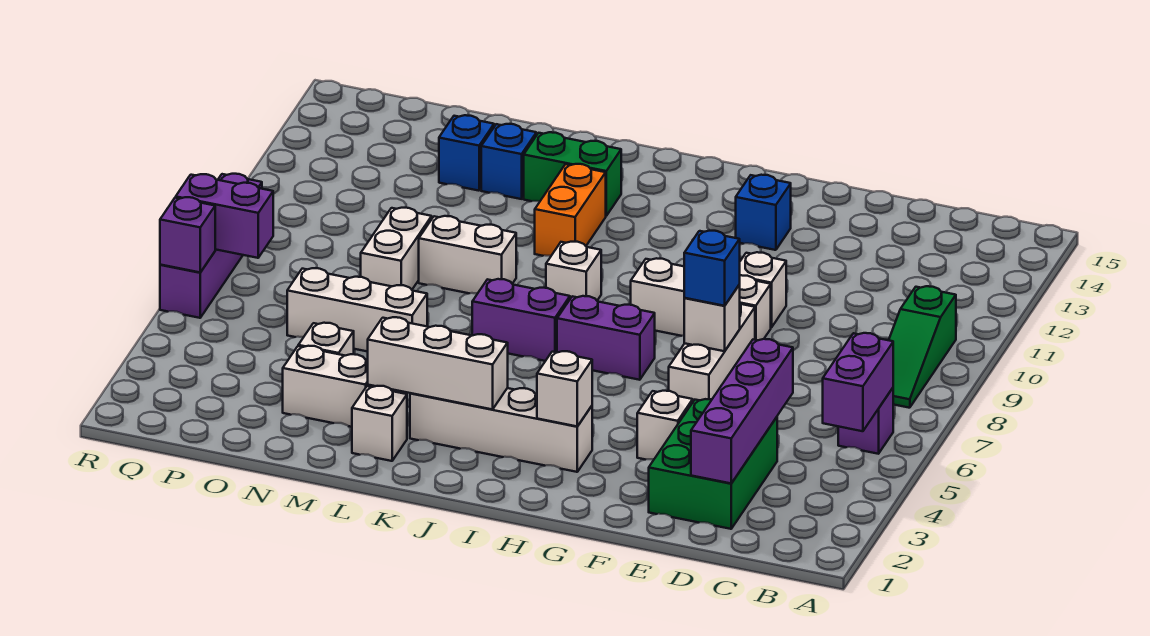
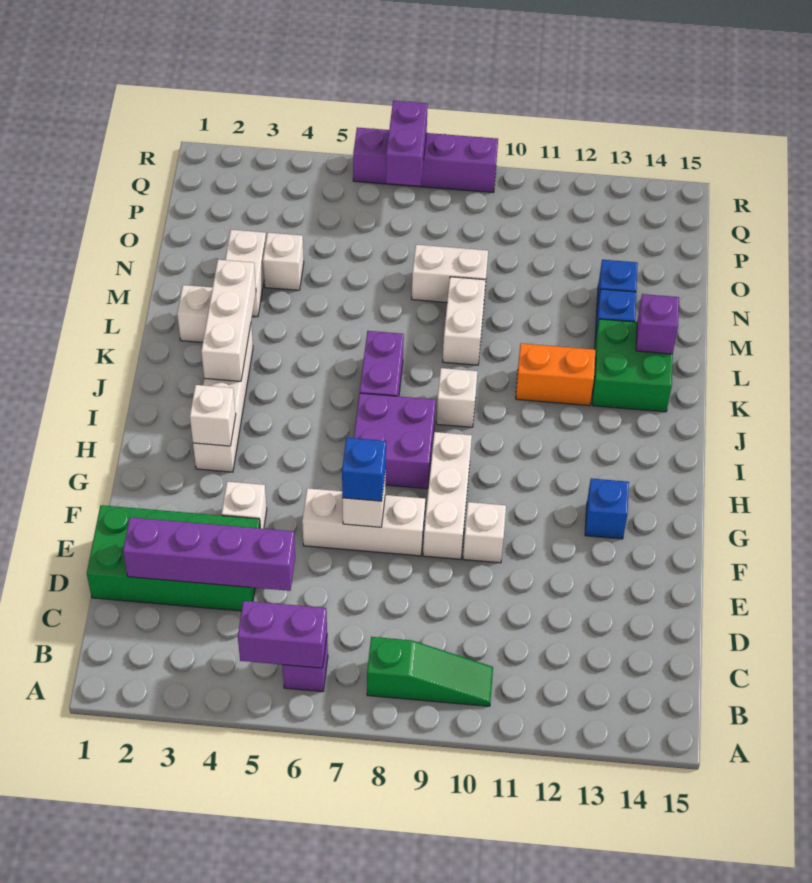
green slope B8:B10 level 1 top 10 -> green slope B8:B10 level 1 top 8
green brick D2:E4 level 1 -> green brick D1:E4 level 1
purple brick H7:I7 level 1 -> purple brick H7:I8 level 1
green brick K13:L13 level 1 -> green brick K13:L14 level 1
white brick M6:O6 level 1 -> none
purple brick R6 level 2 -> purple brick L14 level 2

